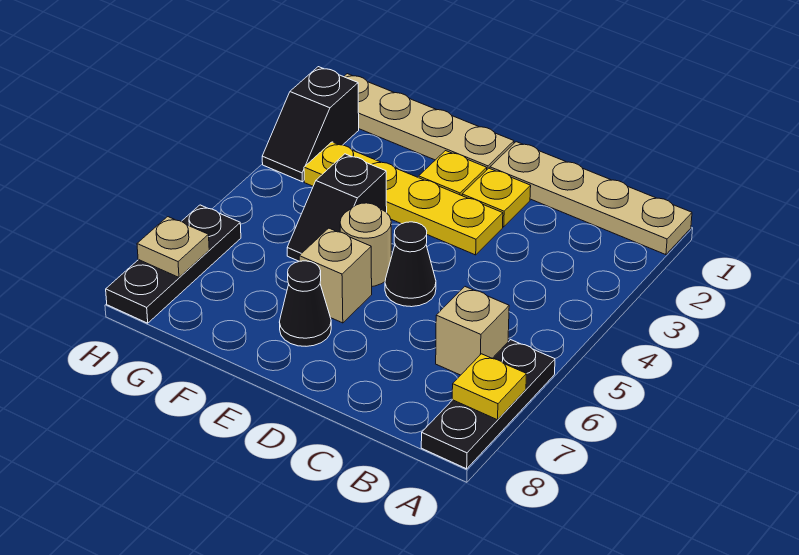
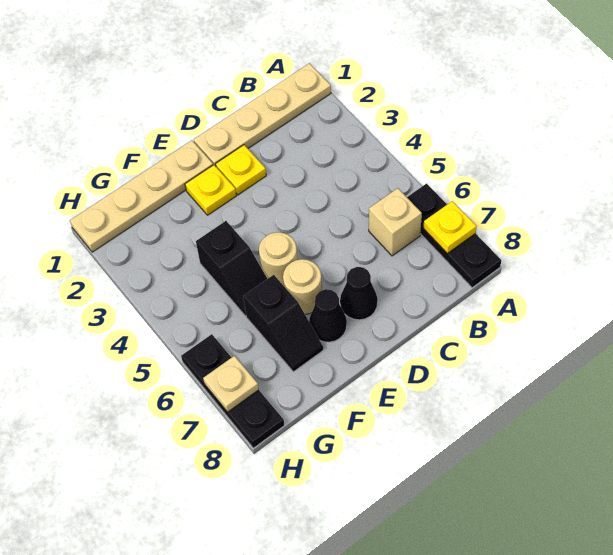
yellow plate D3:G3 level 1 -> none
black cone D5 level 1 -> black cone D7 level 1
tan brick E6 level 1 -> tan round brick E6 level 1
black slope H2:H3 level 1 top 2 -> black slope F6:F7 level 1 top 6

